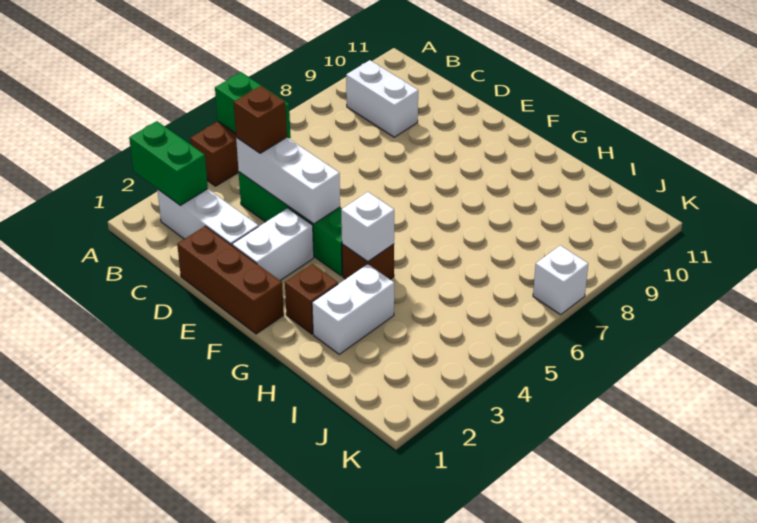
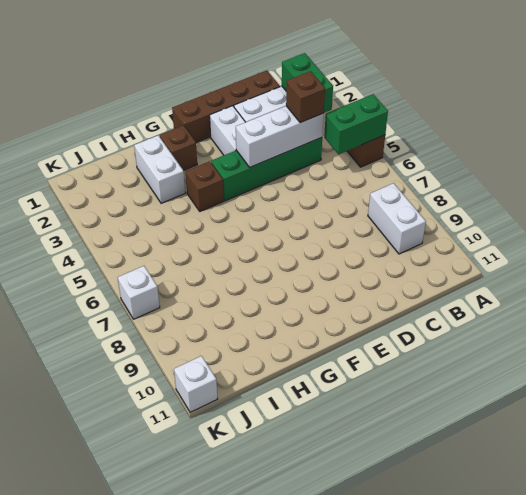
green brick A2:B2 level 2 -> green brick B2:B3 level 2
white brick B9:C9 level 1 -> white brick B8:B9 level 1
brown brick D1:F1 level 1 -> brown brick C1:F1 level 1
white brick G4 level 2 -> white brick K11 level 1

